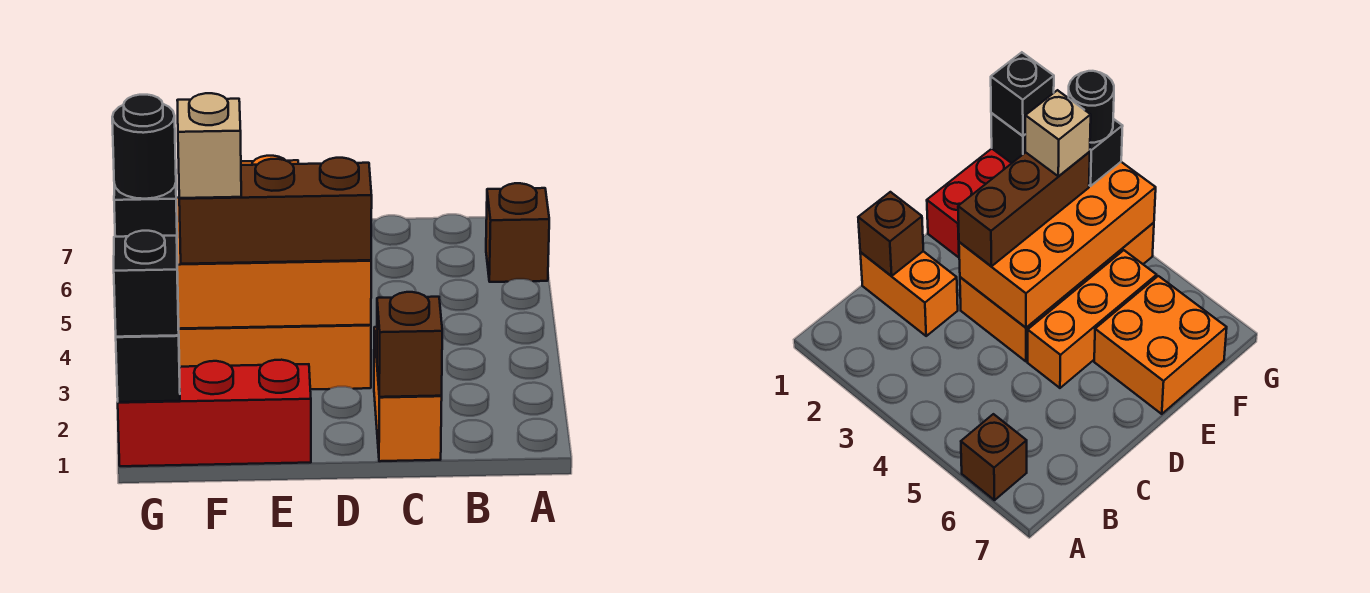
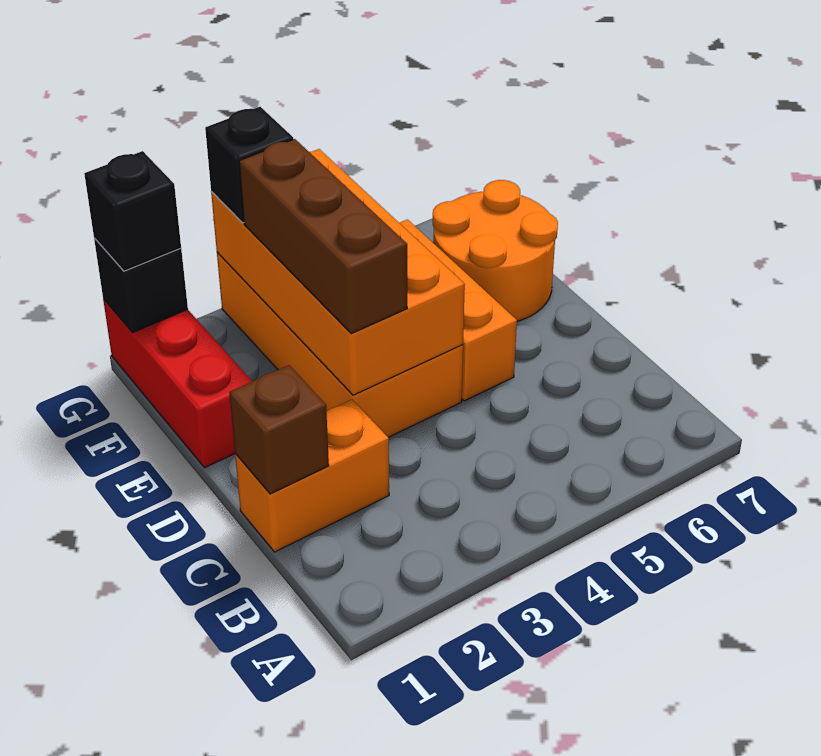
brown brick A6 level 1 -> none
orange brick E6:F7 level 1 -> orange round brick E6:F7 level 1
tan brick F3 level 4 -> none
black round brick G3 level 4 -> none

